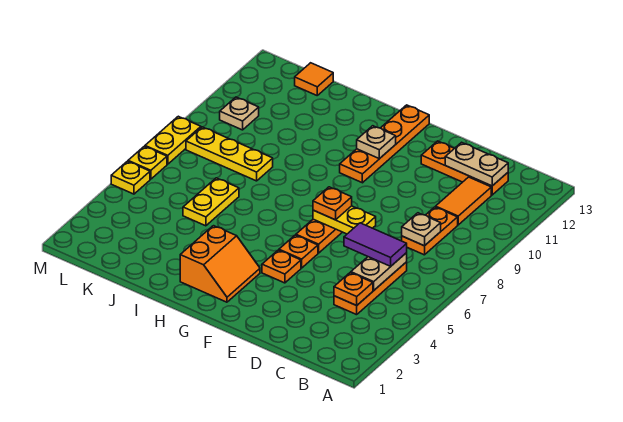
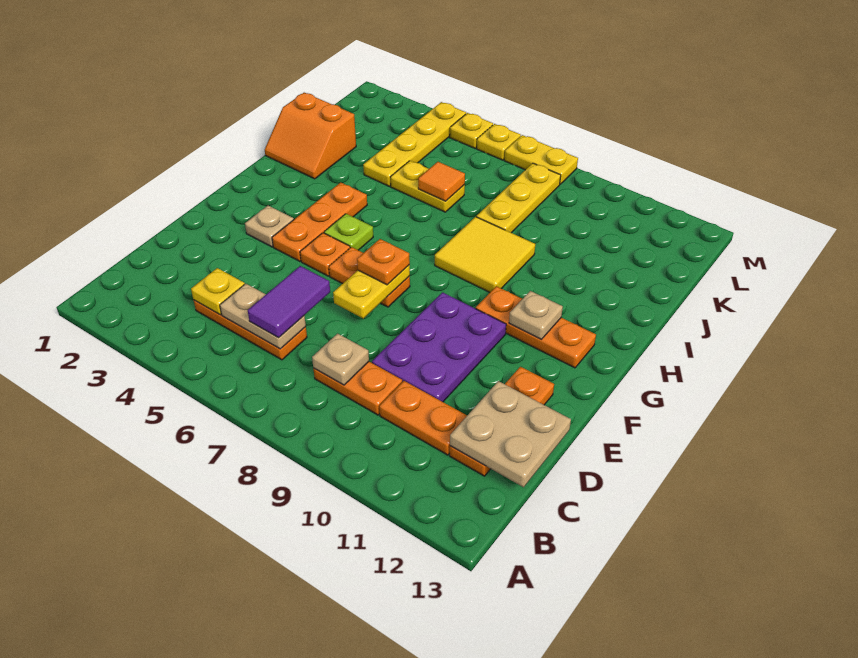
orange plate C4 level 2 -> yellow plate C4 level 2
orange tile C10:C11 level 1 -> orange plate C10:C11 level 1
tan plate C12:D12 level 2 -> tan plate C12:D13 level 2
none -> purple plate D9:F10 level 1
orange plate F4 level 1 -> orange plate F4:H4 level 1
orange slope G2:H3 level 1 top H -> orange slope I1:J2 level 1 top J
none -> lime plate G5 level 1
orange plate G10:G13 level 1 -> orange plate G10:G12 level 1
none -> yellow tile H8:I9 level 1
none -> yellow plate J4:M4 level 1
orange tile K13 level 1 -> orange tile J6 level 2
tan plate L10 level 1 -> tan plate F3 level 1

